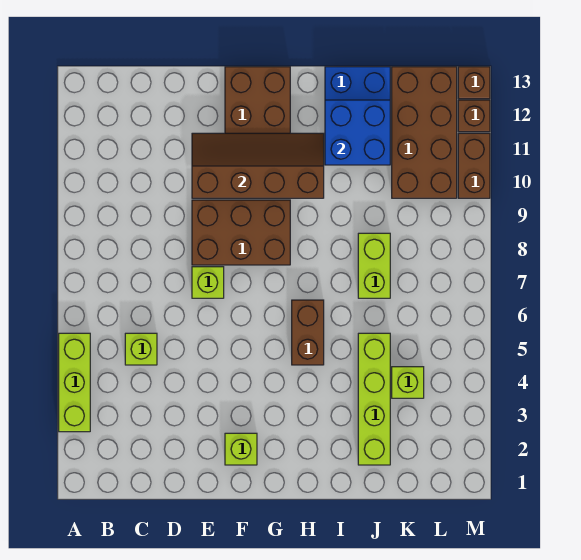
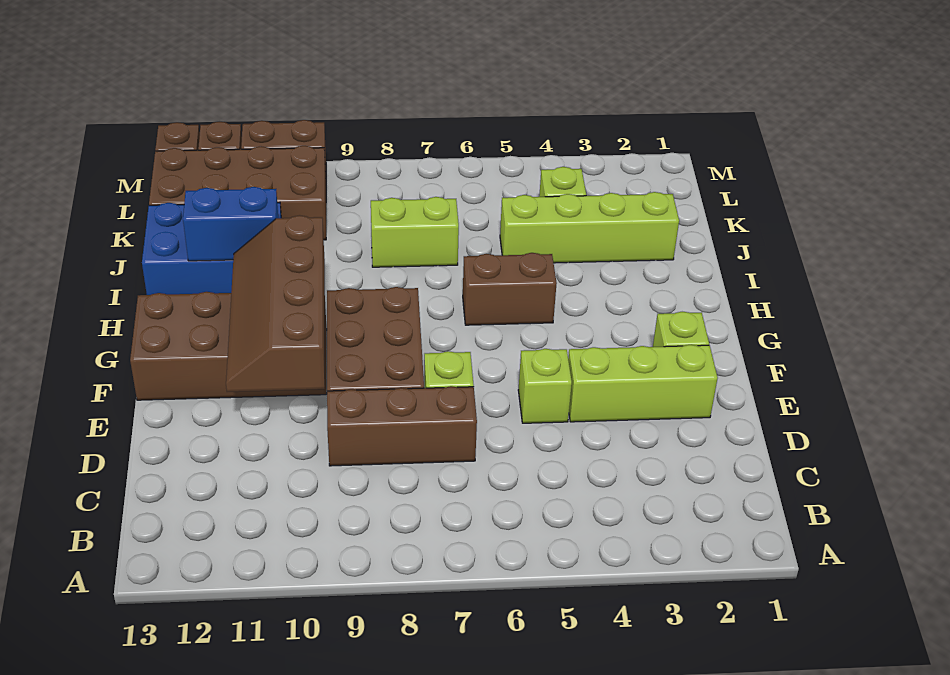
lime brick A3:A5 level 1 -> lime brick E2:E4 level 1
lime brick C5 level 1 -> lime brick E5 level 1
none -> brown brick D7:D9 level 1
blue brick I11:J12 level 2 -> blue brick I11:I12 level 2

